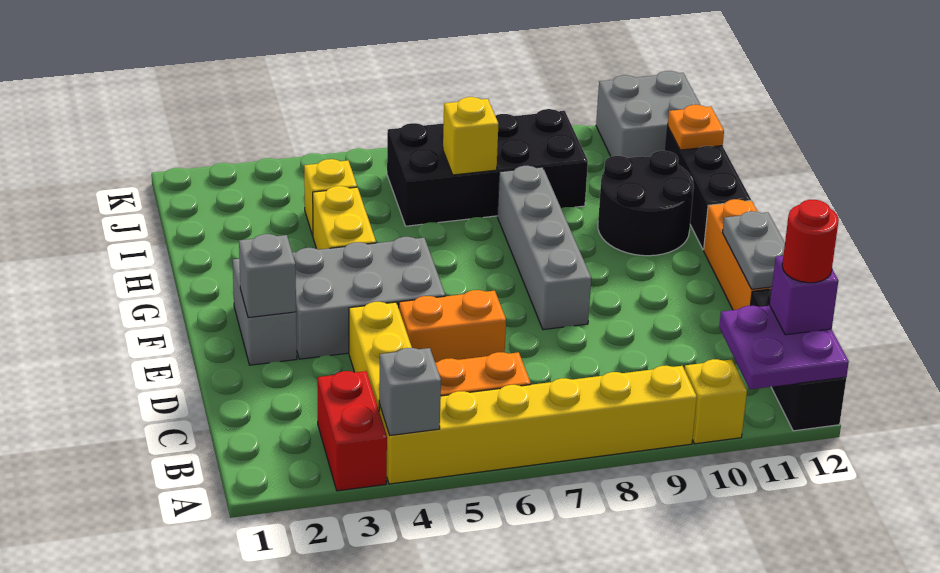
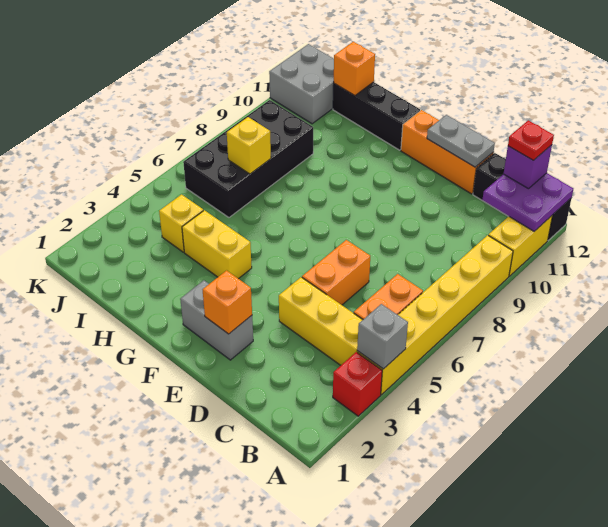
red brick A3:B3 level 1 -> red brick A3 level 1
yellow brick A10 level 1 -> yellow brick A10:A11 level 1
red round brick B12 level 4 -> red plate B12 level 4
grey brick E2 level 2 -> orange brick E2 level 2
grey brick E3:F5 level 1 -> none
grey brick E8:H8 level 1 -> none
black round brick G10:H11 level 1 -> none
orange plate I12 level 2 -> orange brick I12 level 2

